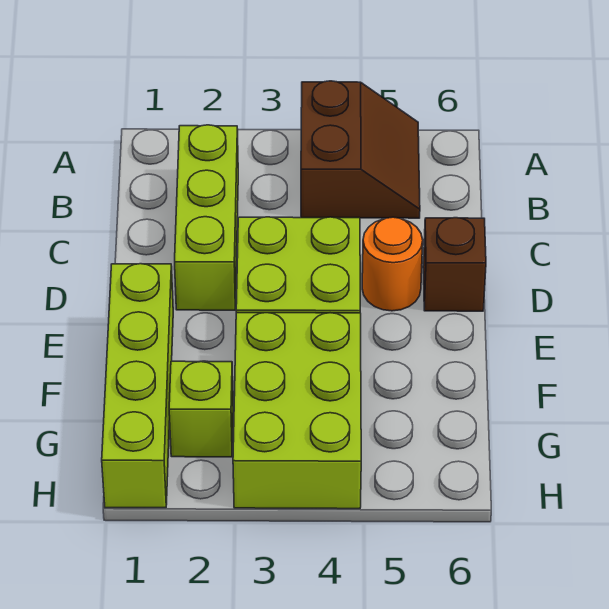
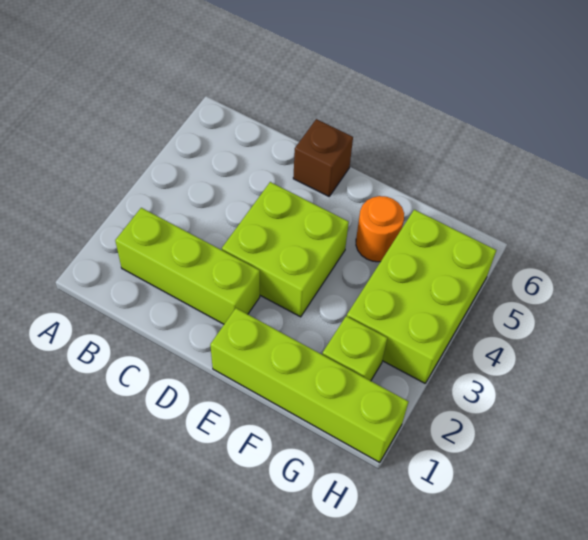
brown slope A4:B5 level 1 top 4 -> none
orange round brick D5 level 1 -> orange round brick F5 level 1
lime brick F3:H4 level 1 -> lime brick G3:H5 level 1

